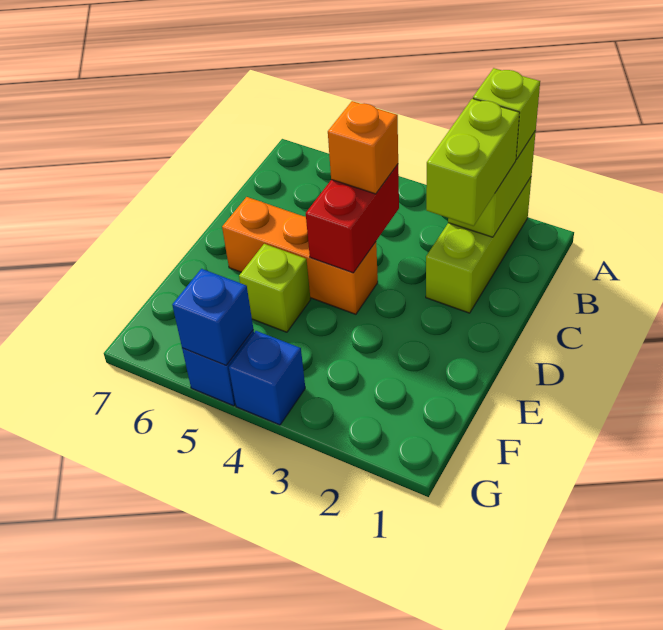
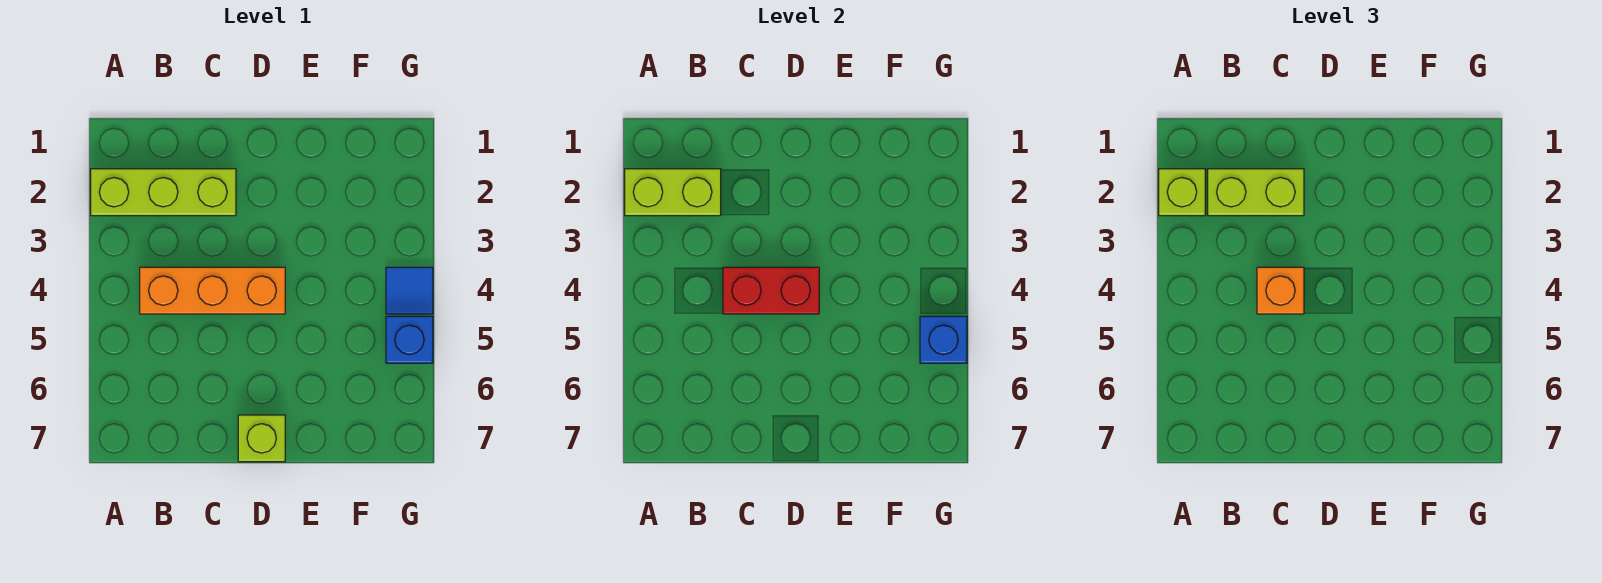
orange brick D4:D6 level 1 -> orange brick B4:D4 level 1
lime brick E5 level 1 -> lime brick D7 level 1
blue brick G4 level 1 -> blue tile G4 level 1

